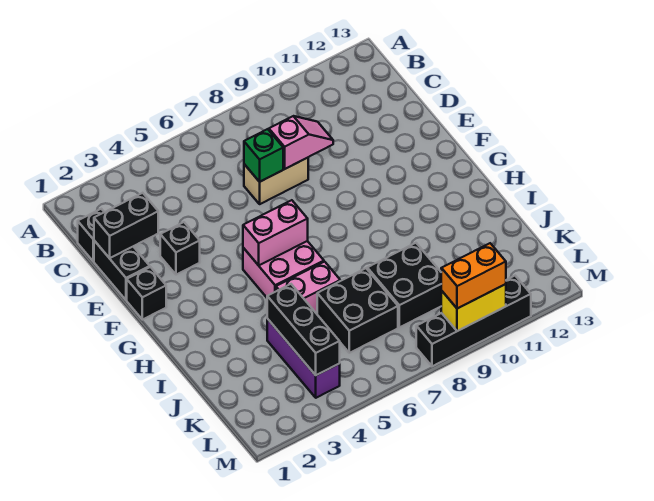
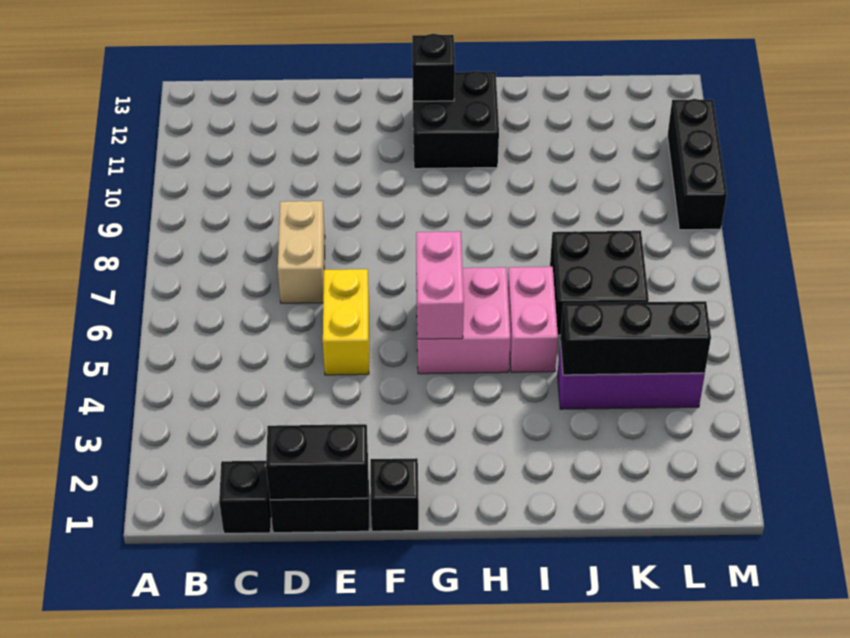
black brick D1:D2 level 2 -> black brick D1:E1 level 2
green brick D7 level 2 -> none
pink slope D8:D9 level 2 top 8 -> none
black brick E3 level 1 -> black brick G12 level 2
black brick J8:K9 level 1 -> black brick G11:H12 level 1
black brick M8:M11 level 1 -> black brick M9:M11 level 1
yellow brick M9:M10 level 2 -> yellow brick E5:E6 level 1
orange brick M9:M10 level 3 -> none

